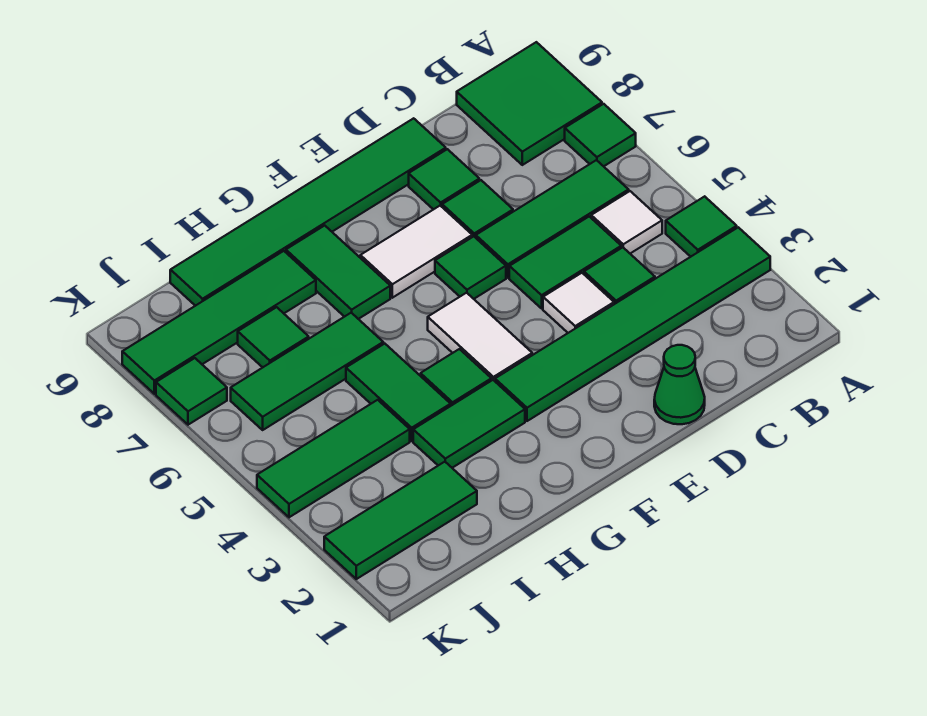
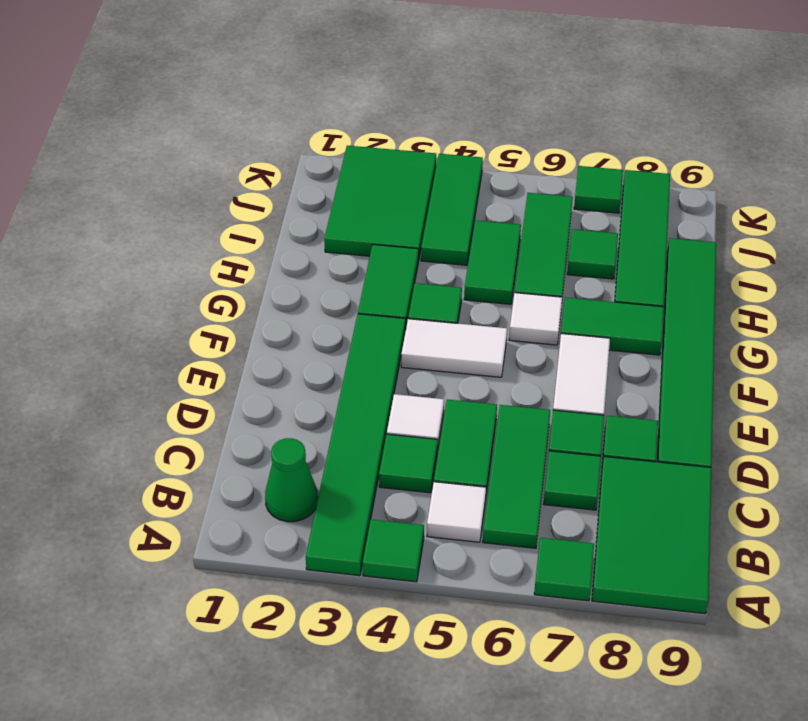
green tile A8:B9 level 1 -> green tile A8:C9 level 1
green cone D1 level 1 -> green cone B2 level 1
green tile E6 level 1 -> green tile C7 level 1
none -> white tile G6 level 1
green tile H4:H5 level 1 -> green tile H5:I5 level 1
green tile I2:K2 level 1 -> green tile I2:K3 level 1

